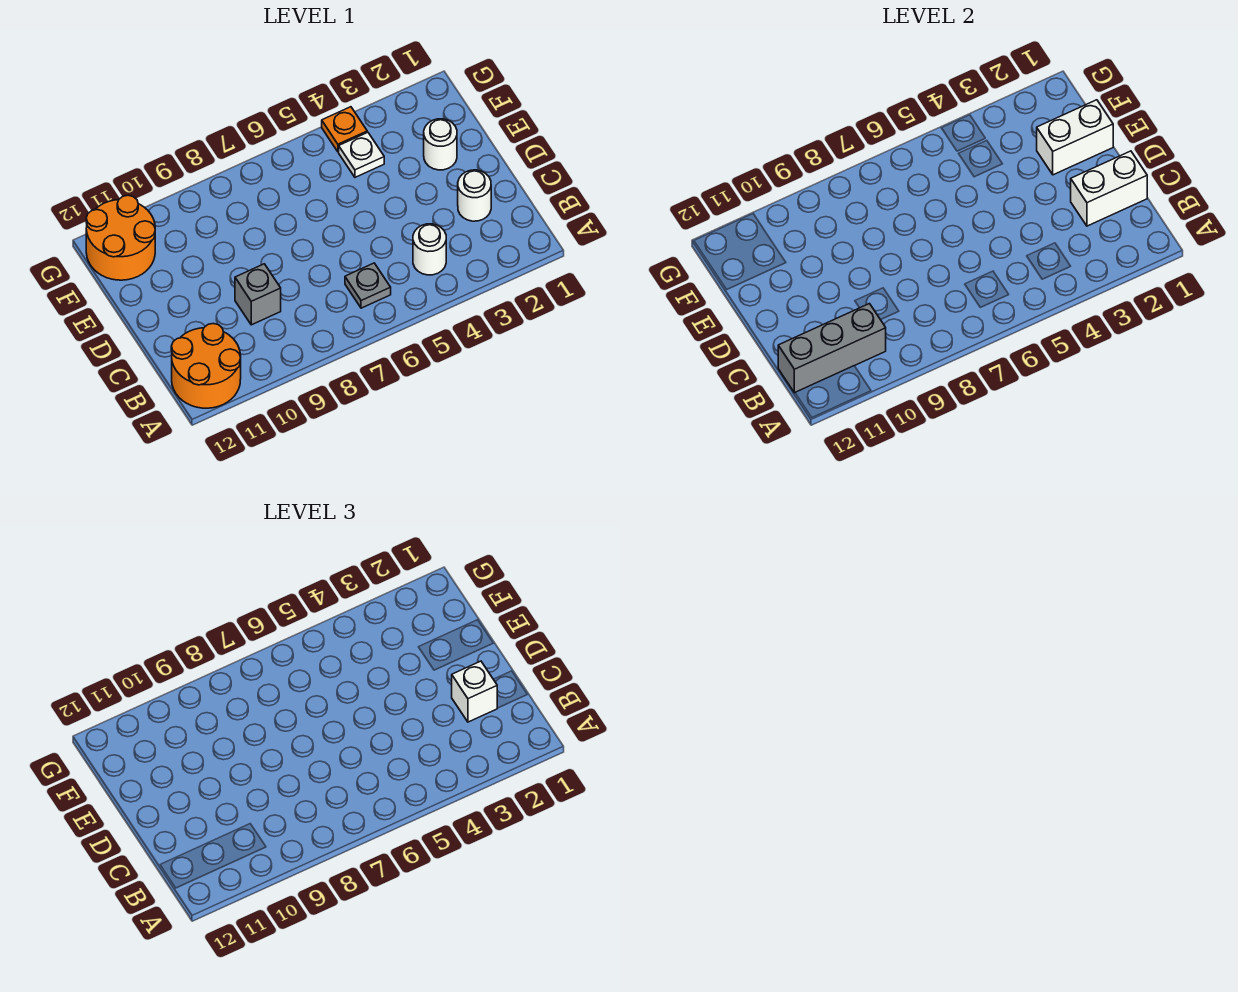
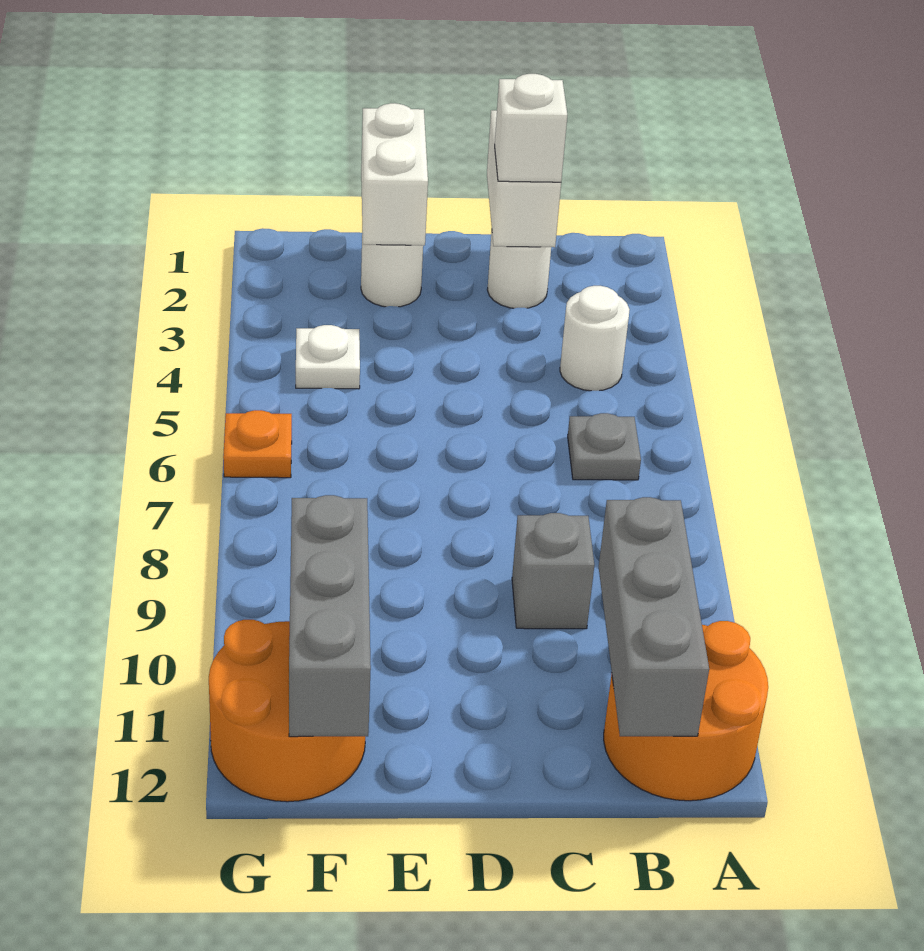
none -> grey brick F10:F12 level 2
orange plate G4 level 1 -> orange plate G6 level 1

